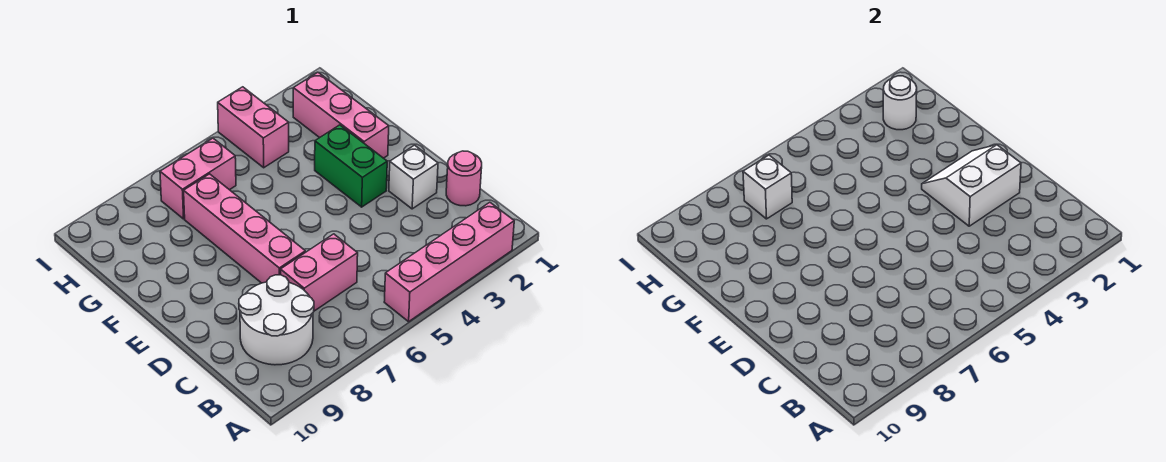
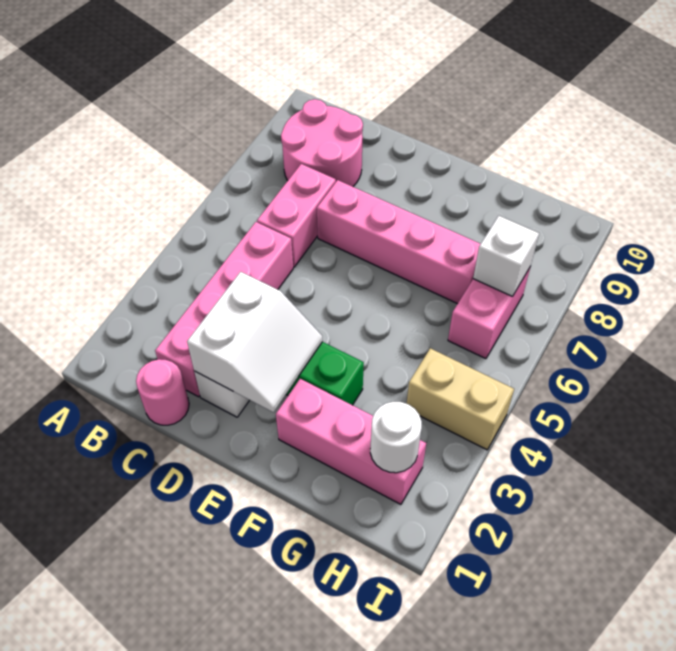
pink brick A2:A5 level 1 -> pink brick C2:C5 level 1
white round brick B8:C9 level 1 -> pink round brick B8:C9 level 1
pink brick H4:I4 level 1 -> tan brick H4:I4 level 1

